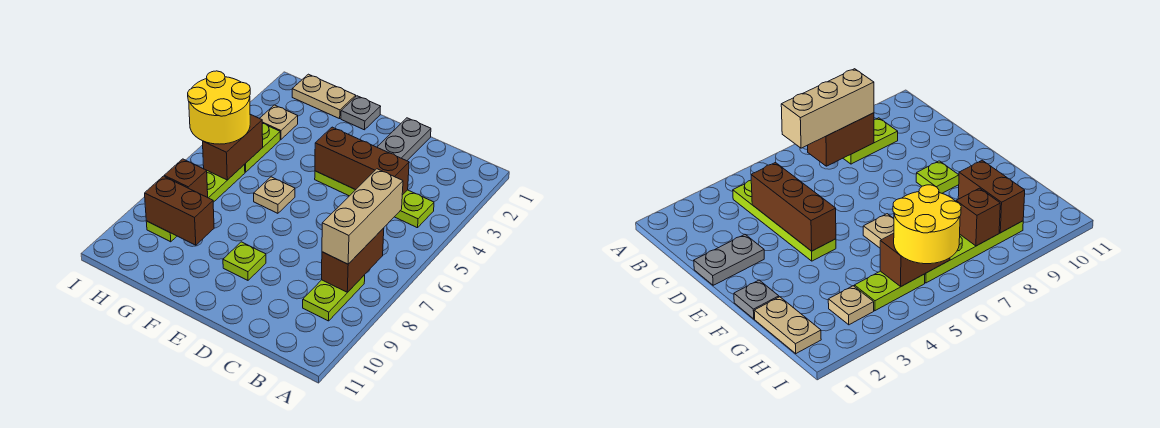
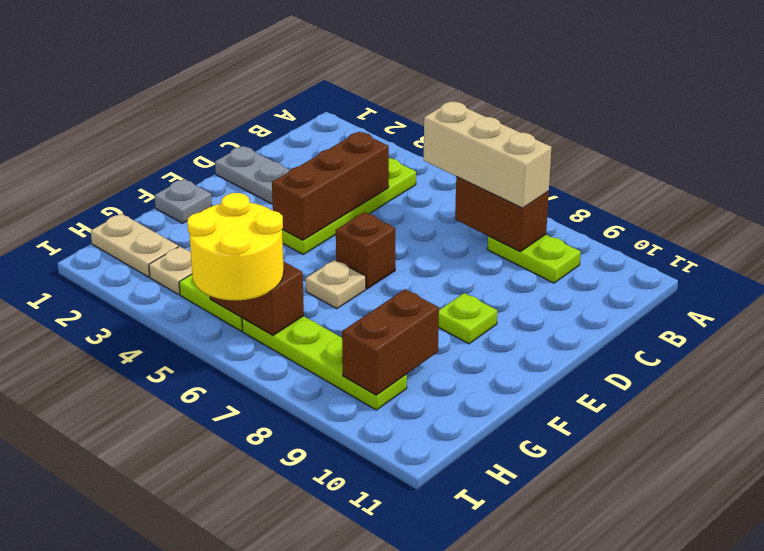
tan plate G1:H1 level 1 -> tan plate H1:H2 level 1
brown brick H8 level 2 -> brown brick E6 level 1

